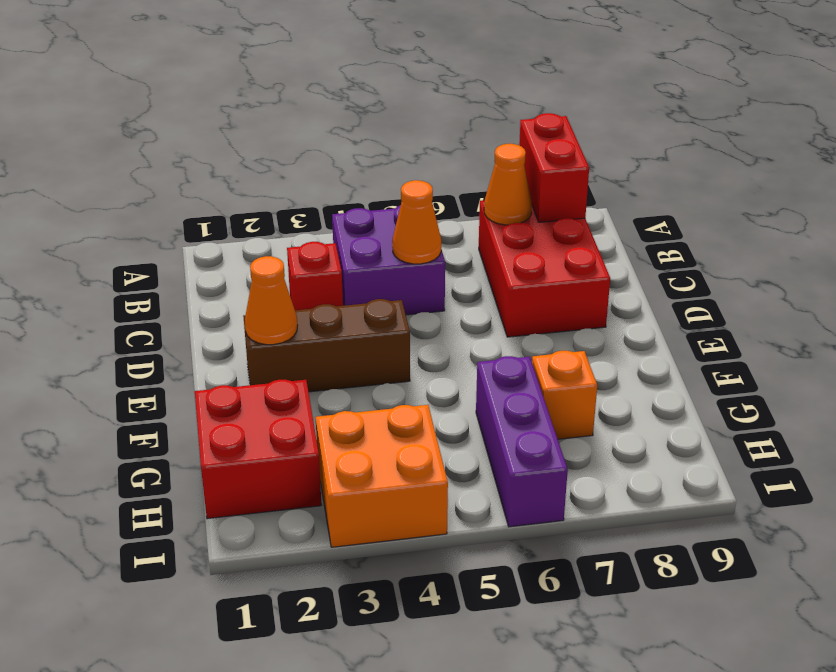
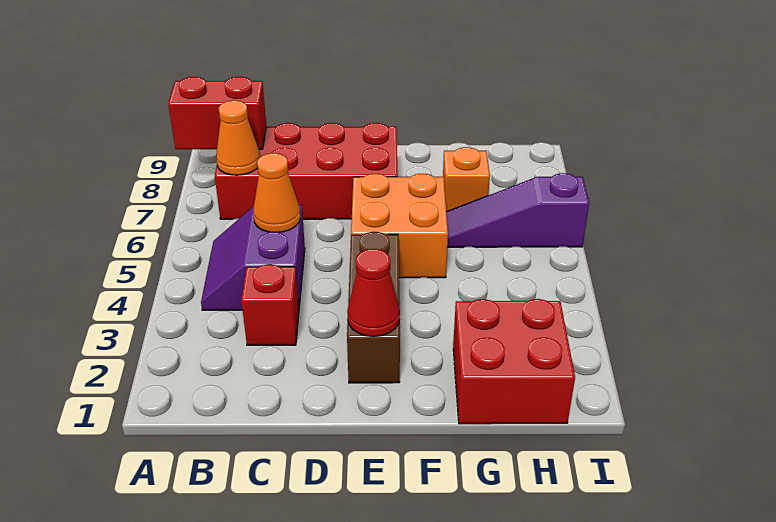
purple brick B4:C5 level 1 -> purple slope B4:C5 level 1 top C
red brick B7:D8 level 1 -> red brick B7:E8 level 1
orange cone E2 level 2 -> red cone E2 level 2
purple brick G6:I6 level 1 -> purple slope G6:I6 level 1 top I
orange brick H3:I4 level 1 -> orange brick E5:F6 level 1

